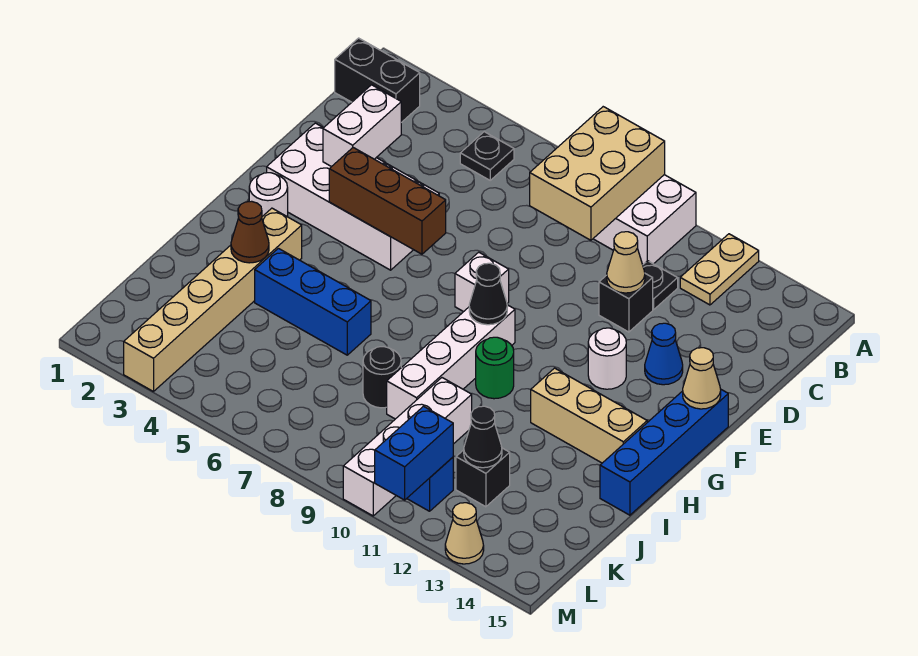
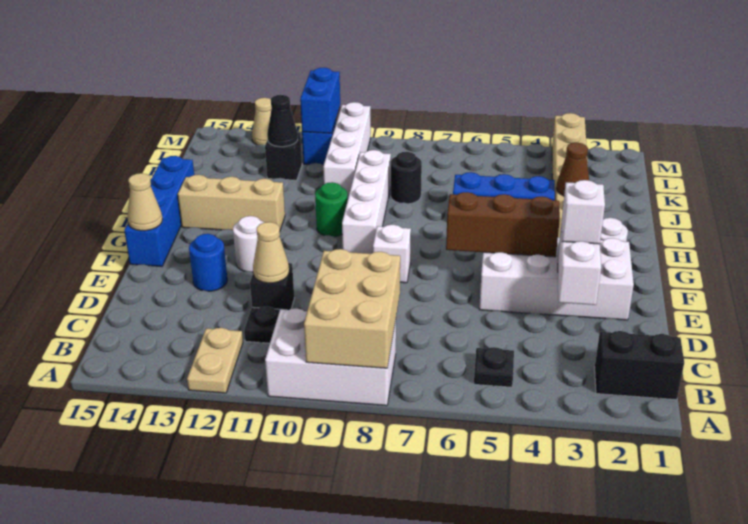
none -> white brick E3 level 3
blue cone E13 level 1 -> blue round brick E13 level 1
black cone G9 level 2 -> none

